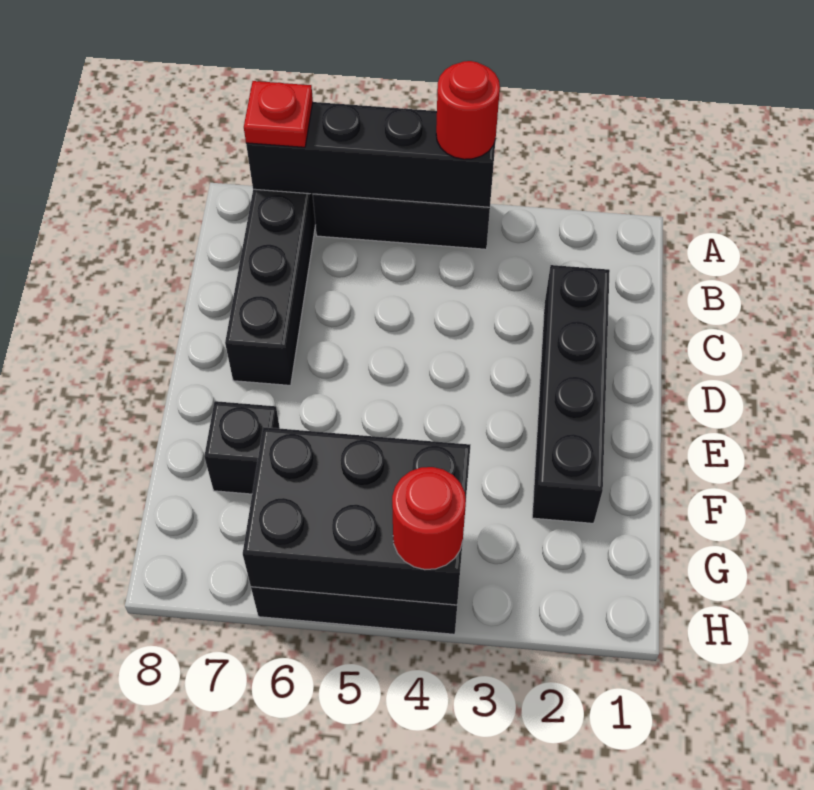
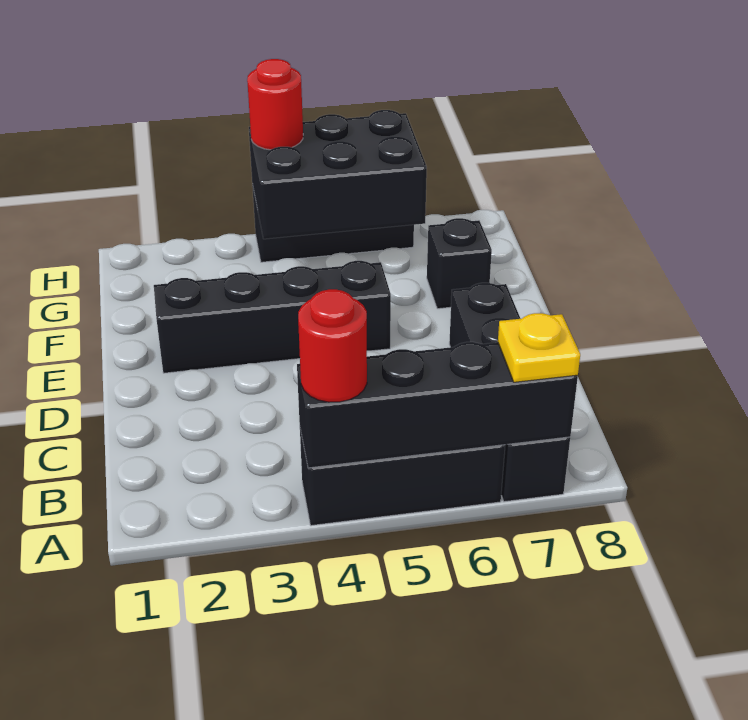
red plate A7 level 3 -> yellow plate A7 level 3
black brick C2:F2 level 1 -> black brick E2:E5 level 1

